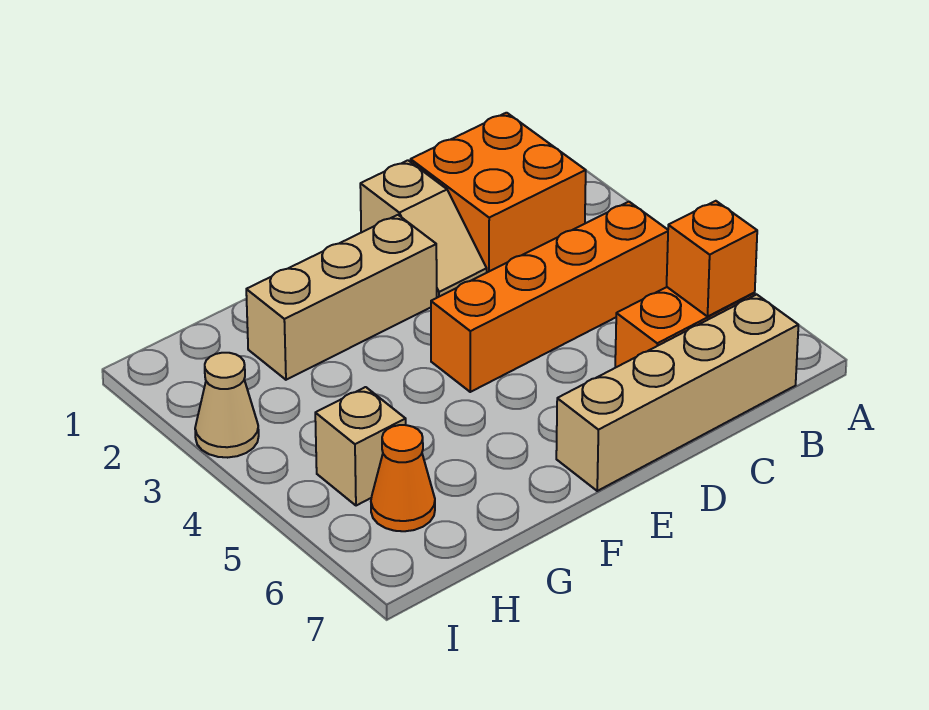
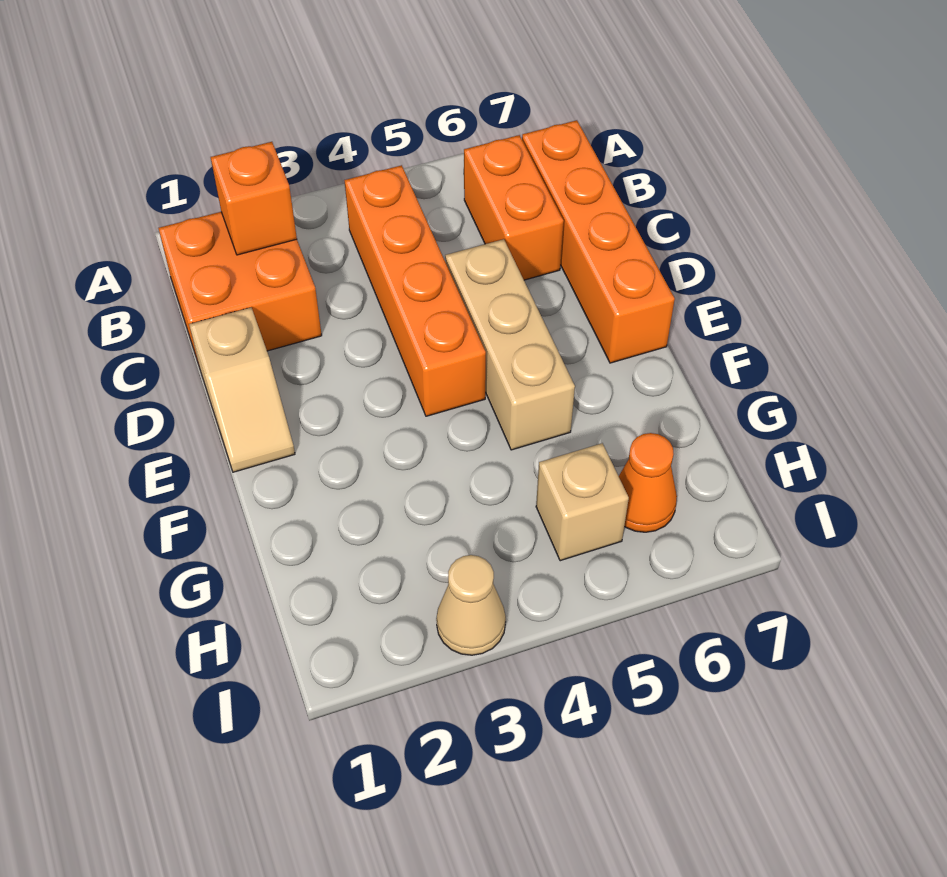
orange brick B6 level 2 -> orange brick B2 level 2
tan brick B7:E7 level 1 -> orange brick B7:E7 level 1
tan slope D1:D2 level 1 top 1 -> tan slope D1:E1 level 1 top D
tan brick E2:G2 level 1 -> tan brick D5:F5 level 1

